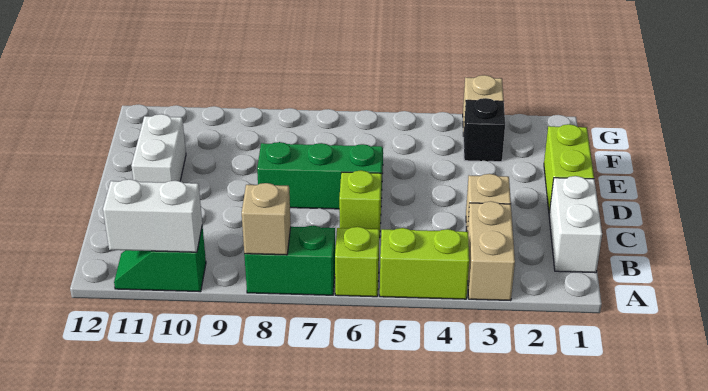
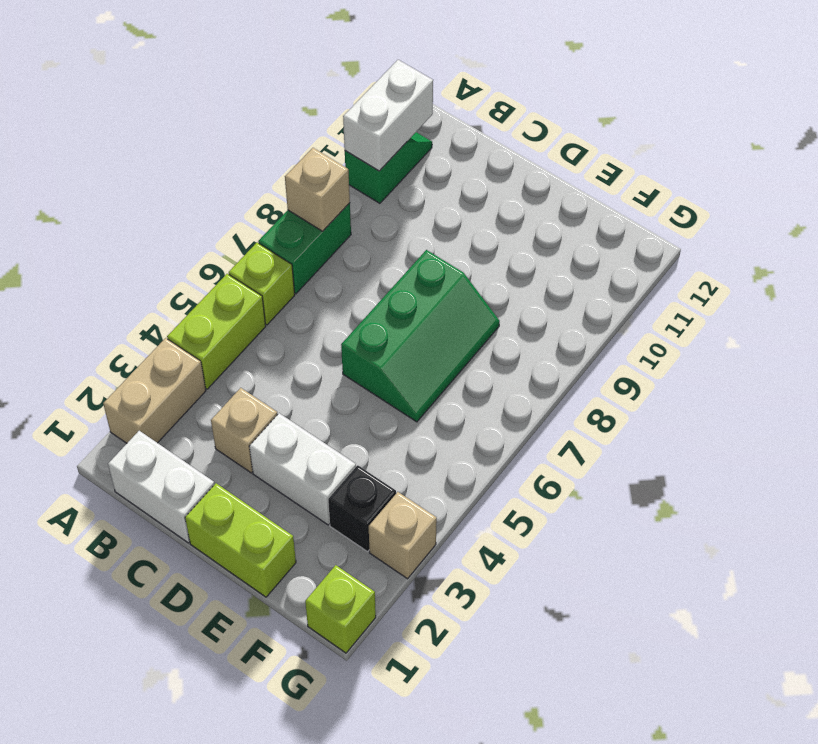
tan brick A3:B3 level 1 -> tan brick A2:A3 level 1
lime brick C6 level 1 -> lime brick G1 level 1
white brick D11:E11 level 1 -> white brick D3:E3 level 1

